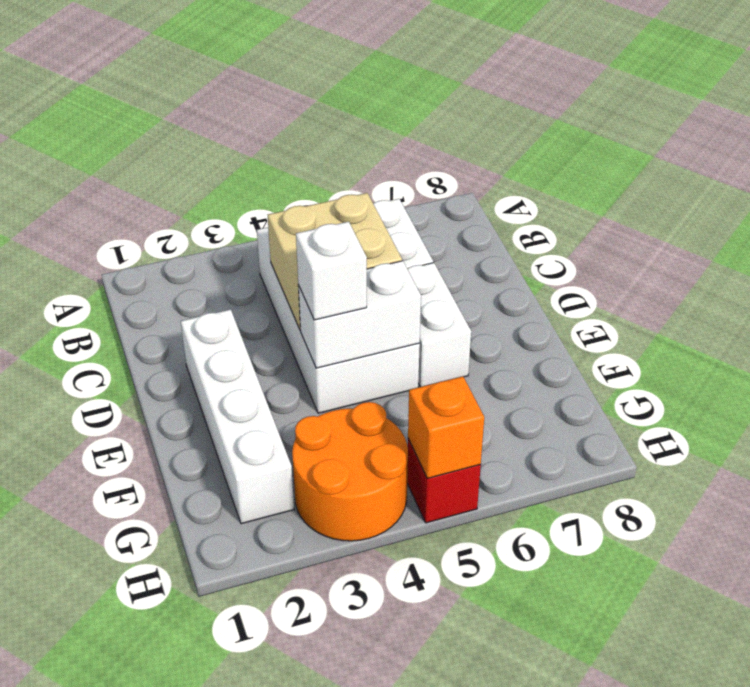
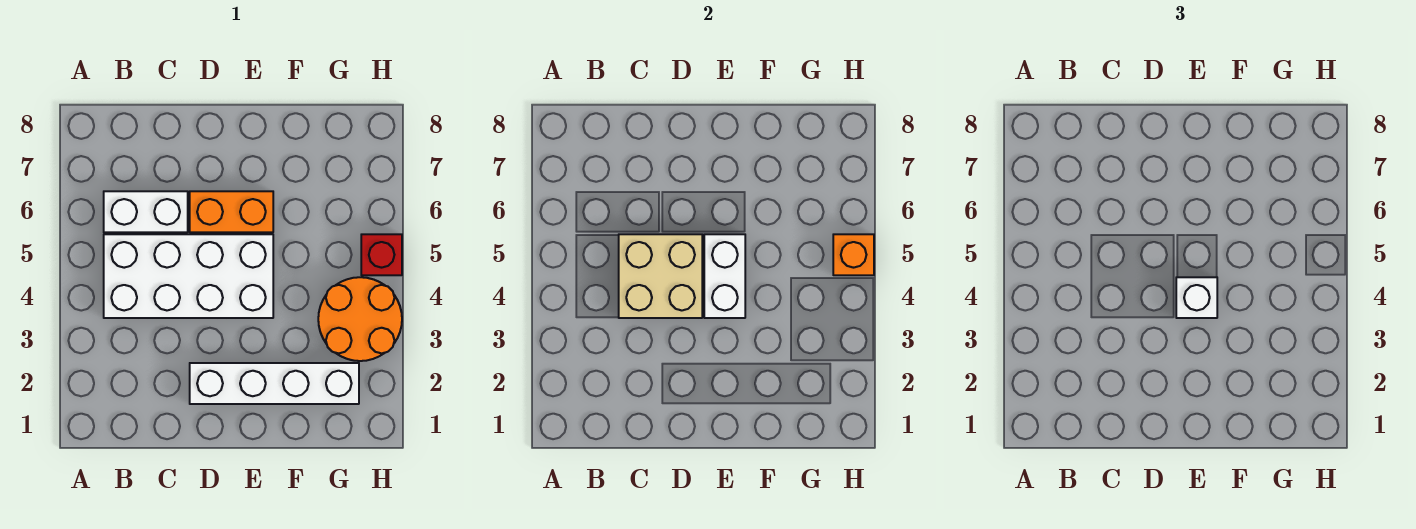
white brick D6:E6 level 1 -> orange brick D6:E6 level 1

